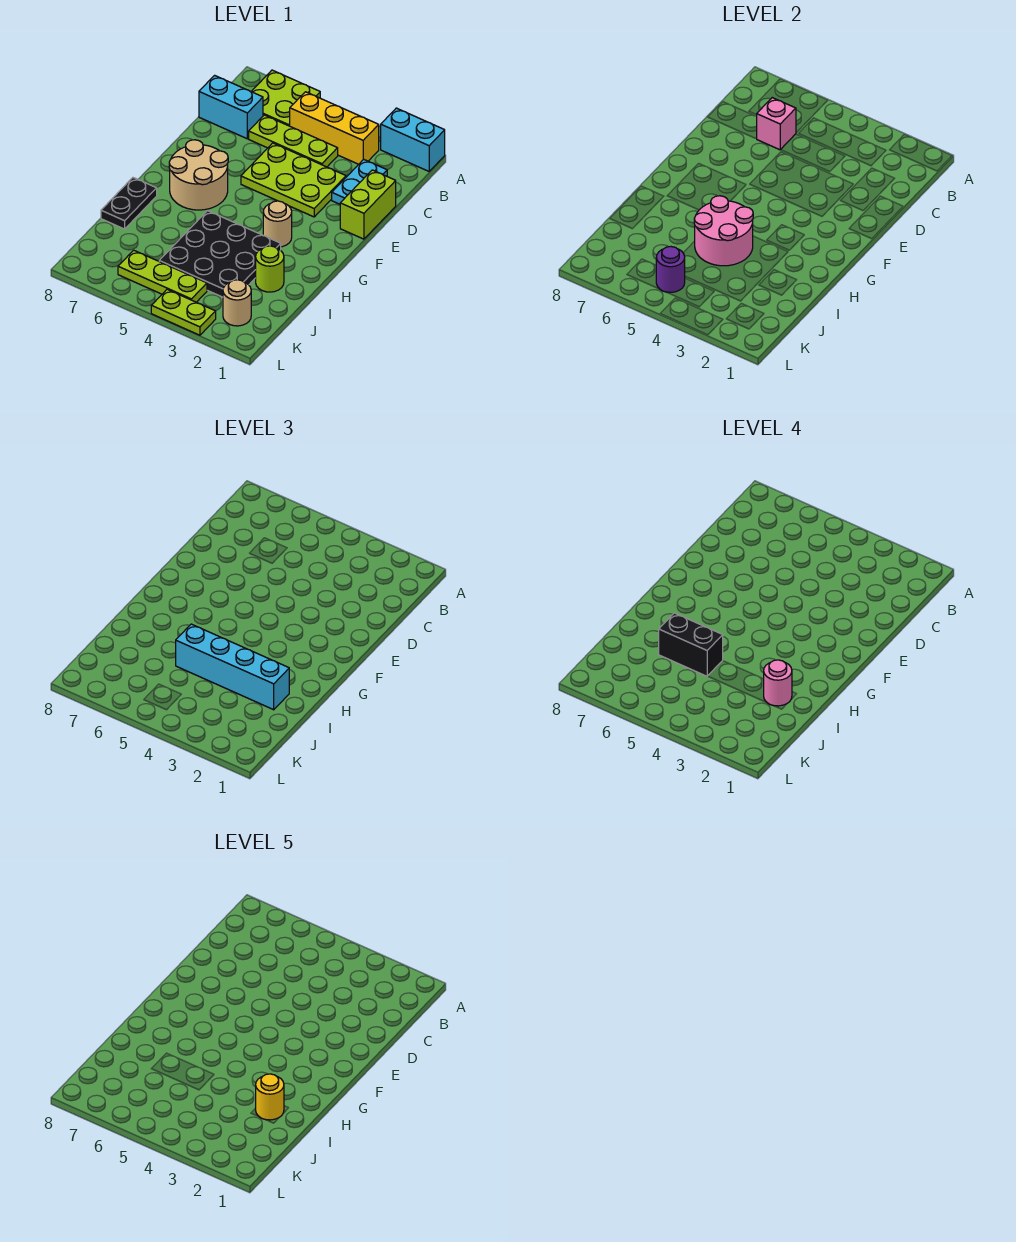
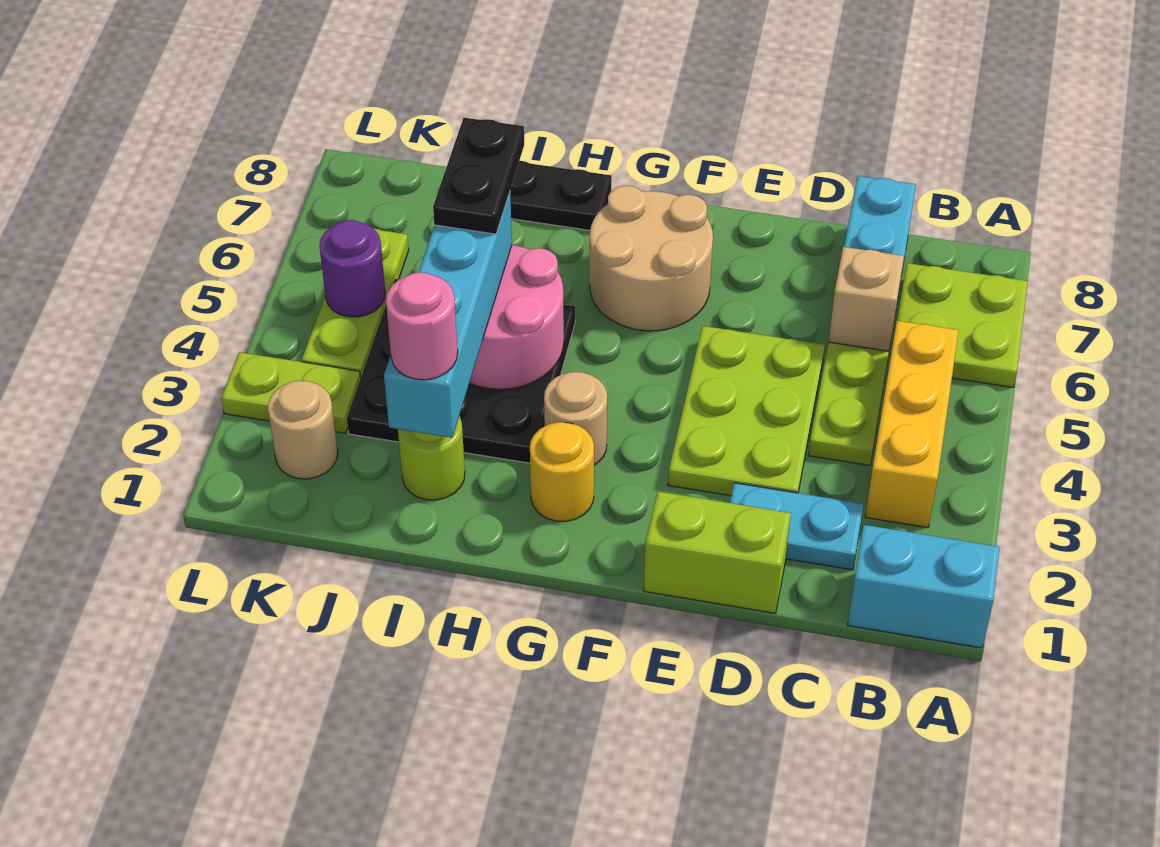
cyan brick A1:A2 level 1 -> cyan brick A1:B1 level 1
pink brick C6 level 2 -> tan brick C6 level 2
yellow round brick I2 level 5 -> yellow round brick G2 level 1
black brick I5:I6 level 4 -> black plate I5:I6 level 4
lime plate L3:L4 level 1 -> lime plate K3:L3 level 1

